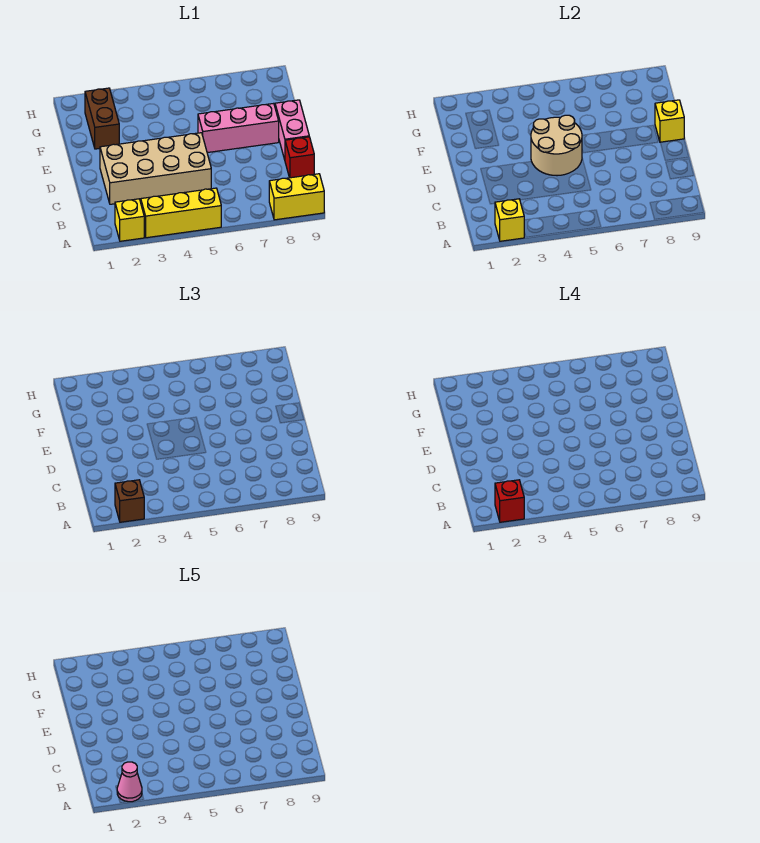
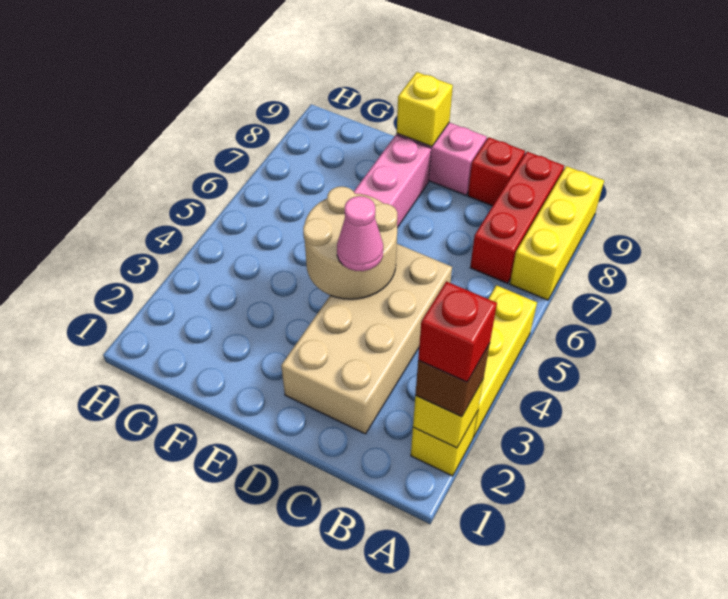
pink cone A2 level 5 -> pink cone D4 level 3
yellow brick A8:A9 level 1 -> yellow brick A7:A9 level 1
none -> red brick B7:B9 level 1
brown brick F2:G2 level 1 -> none

